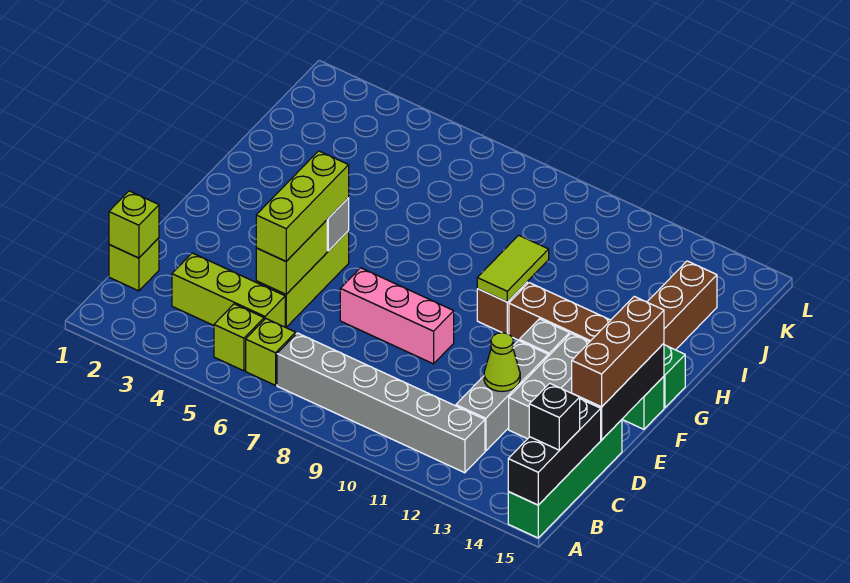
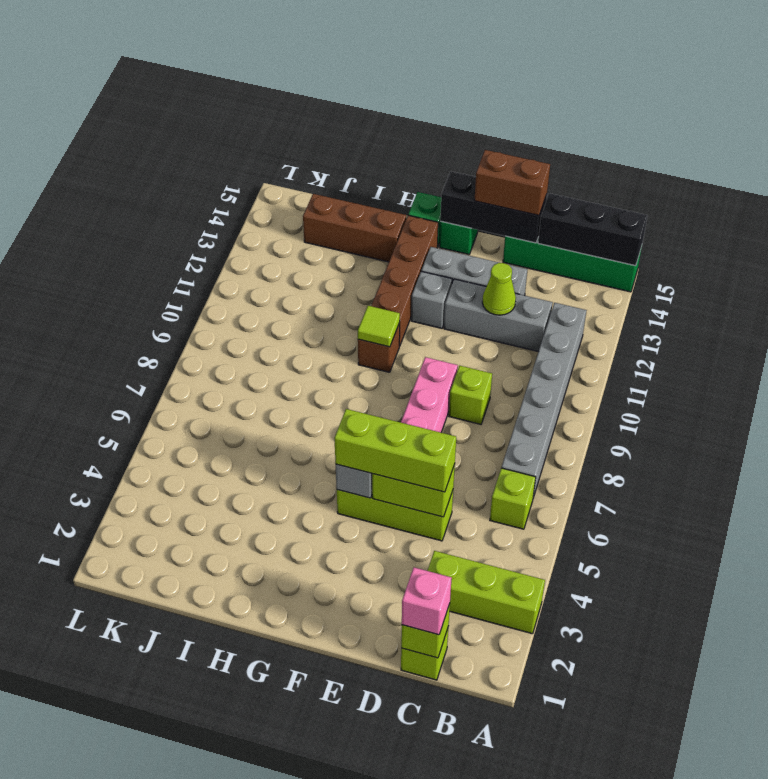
lime brick B5 level 1 -> lime brick D9 level 1
black brick B15 level 3 -> none
none -> pink brick C1 level 3
lime brick C3:C5 level 1 -> lime brick A3:C3 level 1
brown brick D15:F15 level 3 -> brown brick D15:E15 level 3
lime tile G10:H10 level 2 -> lime tile G10 level 2

